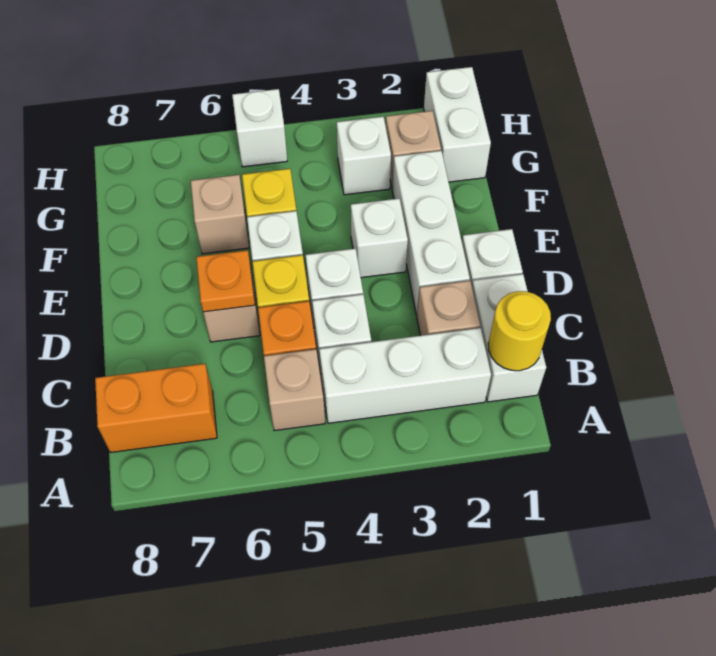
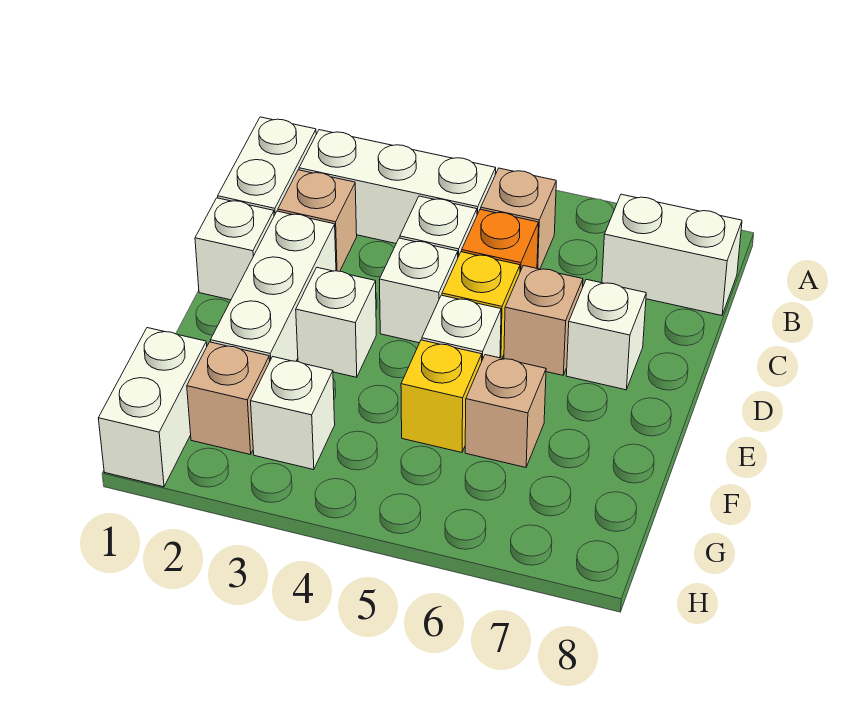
yellow round brick B1 level 2 -> none
orange brick B7:B8 level 1 -> white brick B7:B8 level 1
orange plate D6 level 2 -> none
white brick H5 level 1 -> white brick D7 level 1

